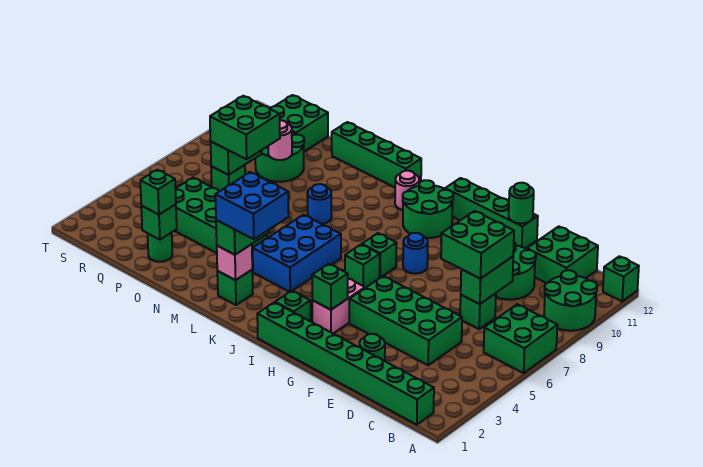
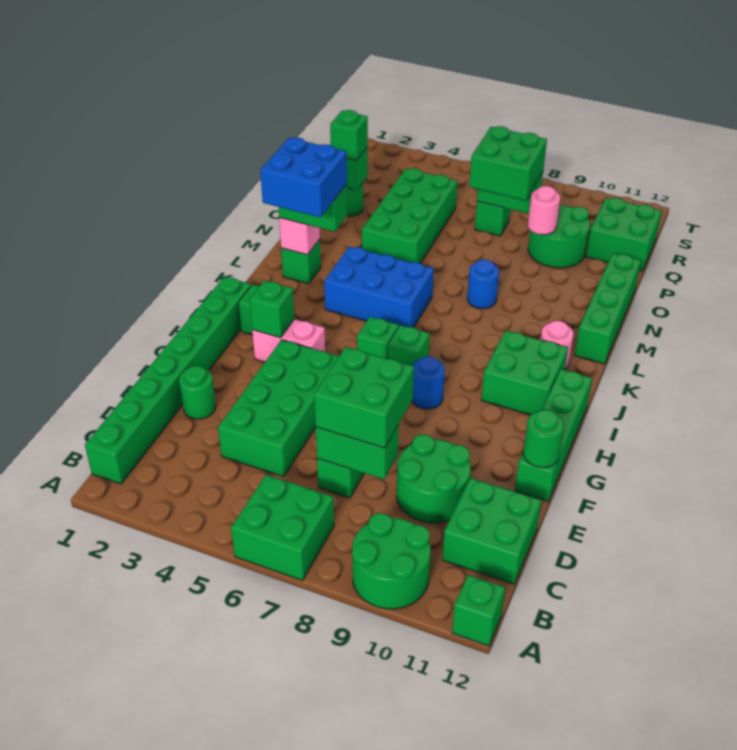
green round brick I10:J11 level 1 -> green brick I10:J11 level 1

